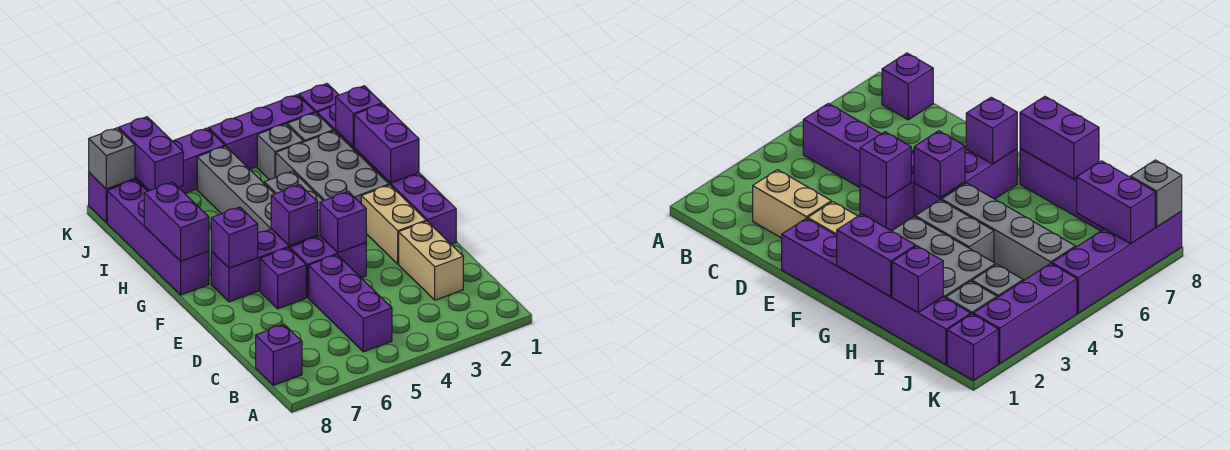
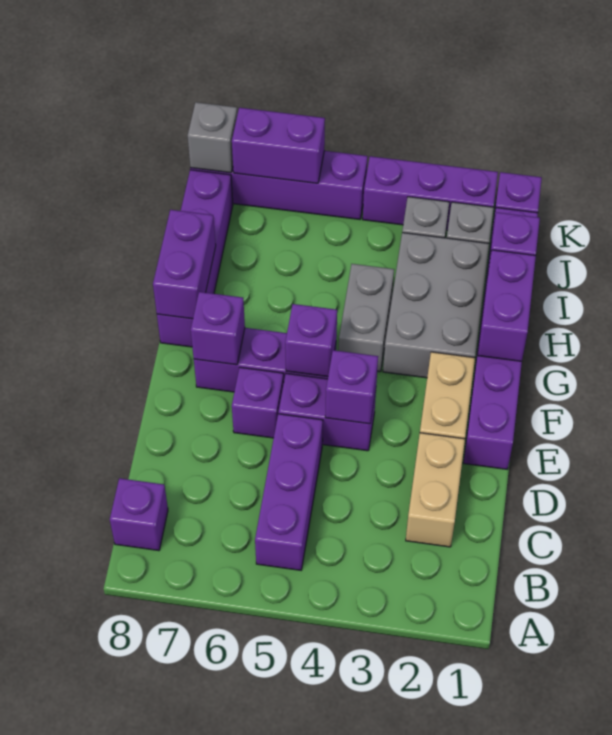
grey brick G5:J5 level 1 -> none
purple brick J7:K7 level 2 -> purple brick K6:K7 level 2

